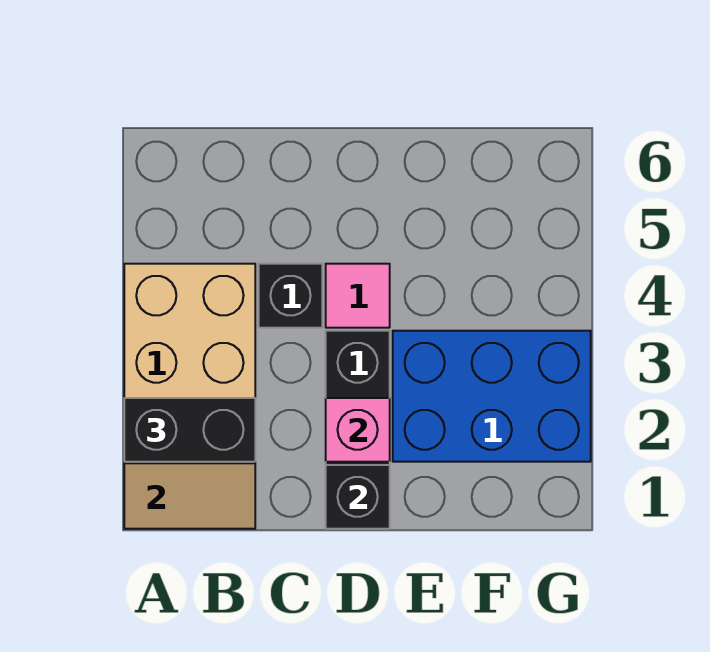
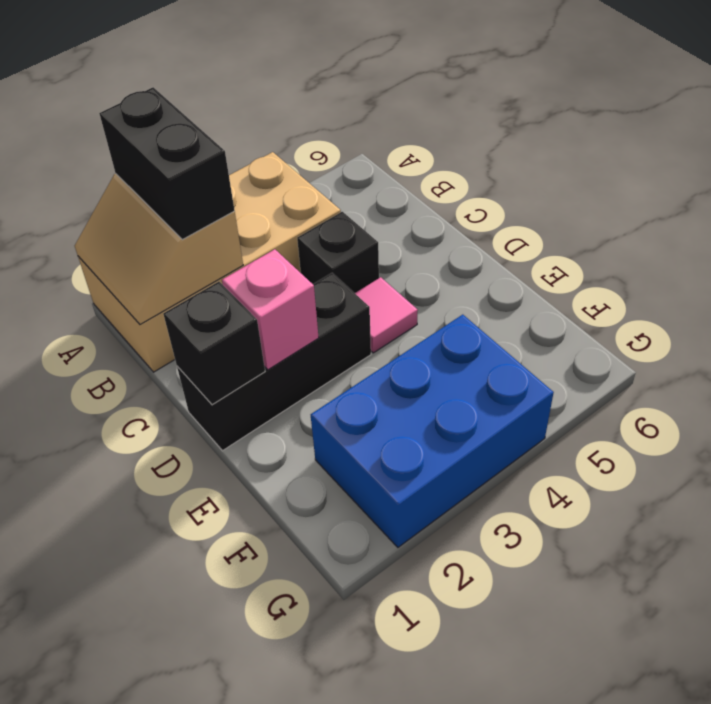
blue brick E2:G3 level 1 -> blue brick F2:G4 level 1

